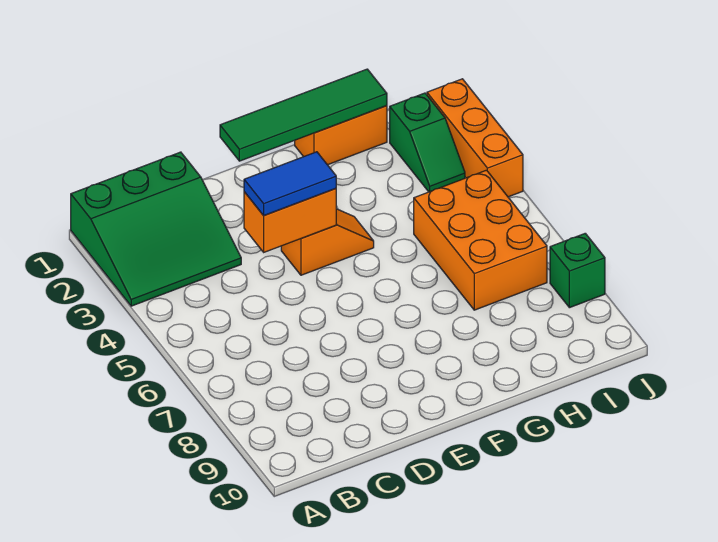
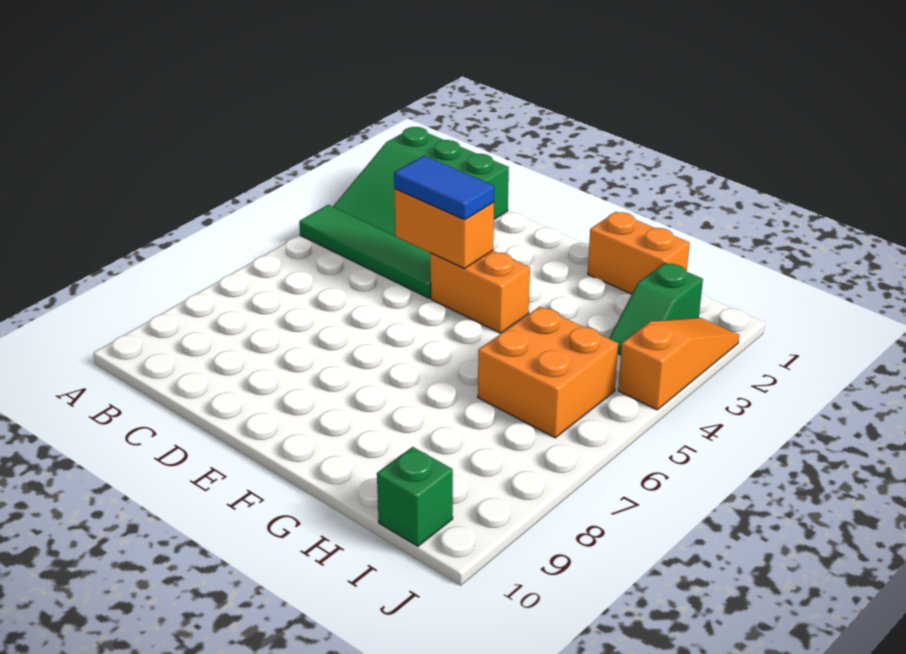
green tile E1:H1 level 2 -> green tile A4:D4 level 1
orange slope E4:F4 level 1 top E -> orange brick E4:F4 level 1
orange brick H5:I7 level 1 -> orange brick H5:I6 level 1
orange brick J2:J4 level 1 -> orange slope J2:J4 level 1 top 4
green brick J8 level 1 -> green brick I10 level 1

